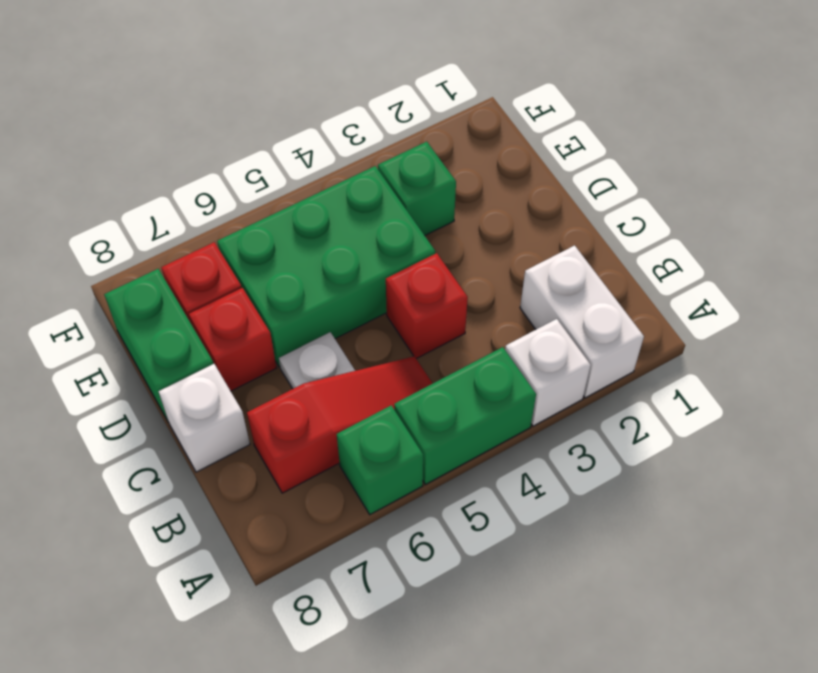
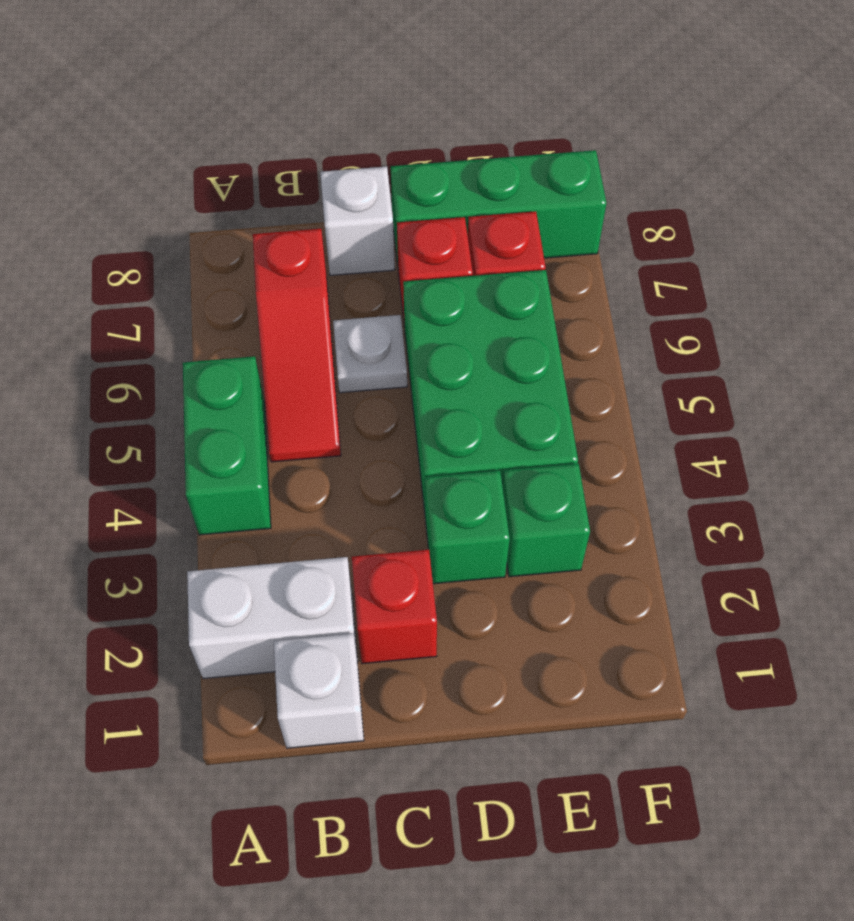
white brick A3 level 1 -> white brick B1 level 1
green brick A6 level 1 -> green brick D3 level 1
red brick C4 level 1 -> red brick C2 level 1
green brick D8:E8 level 1 -> green brick D8:F8 level 1

